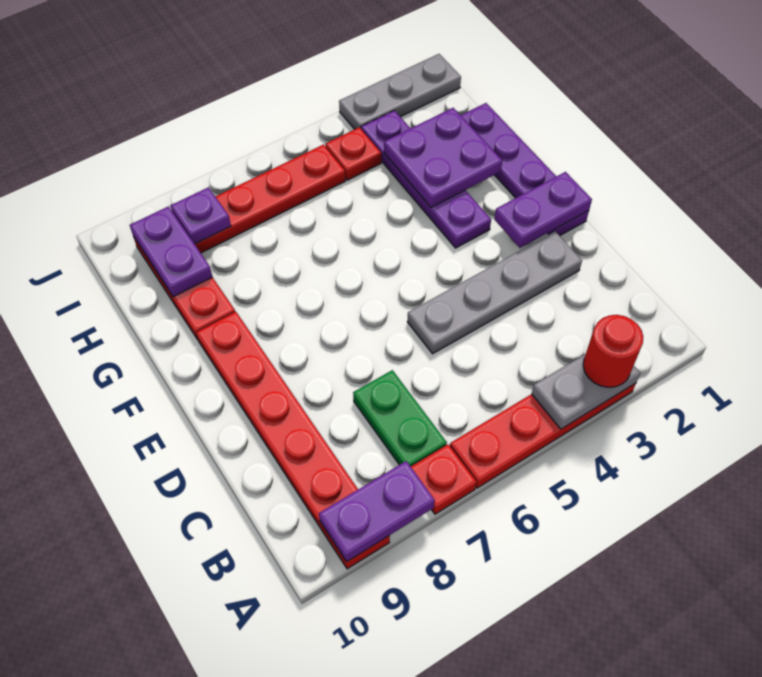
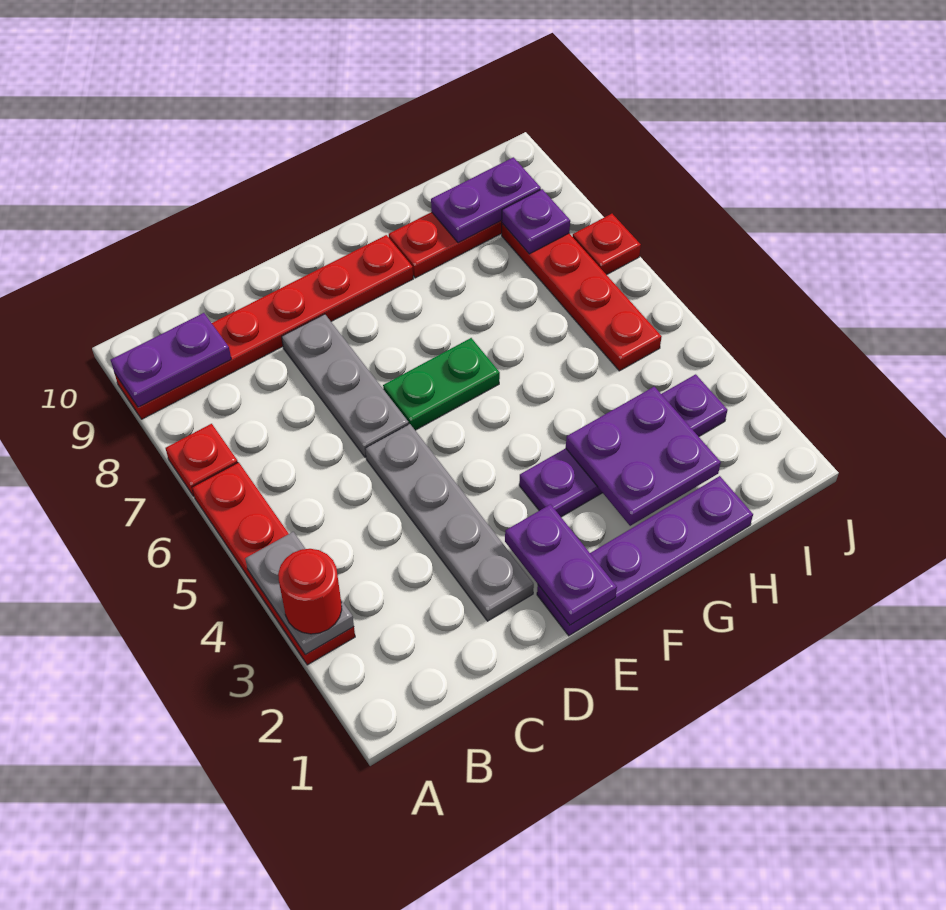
purple plate A8:A9 level 2 -> purple plate A9:B9 level 2
green plate B7:C7 level 1 -> green plate E6:F6 level 1
red plate I4 level 1 -> red plate J7 level 1
grey plate J1:J3 level 1 -> grey plate D6:D8 level 1

